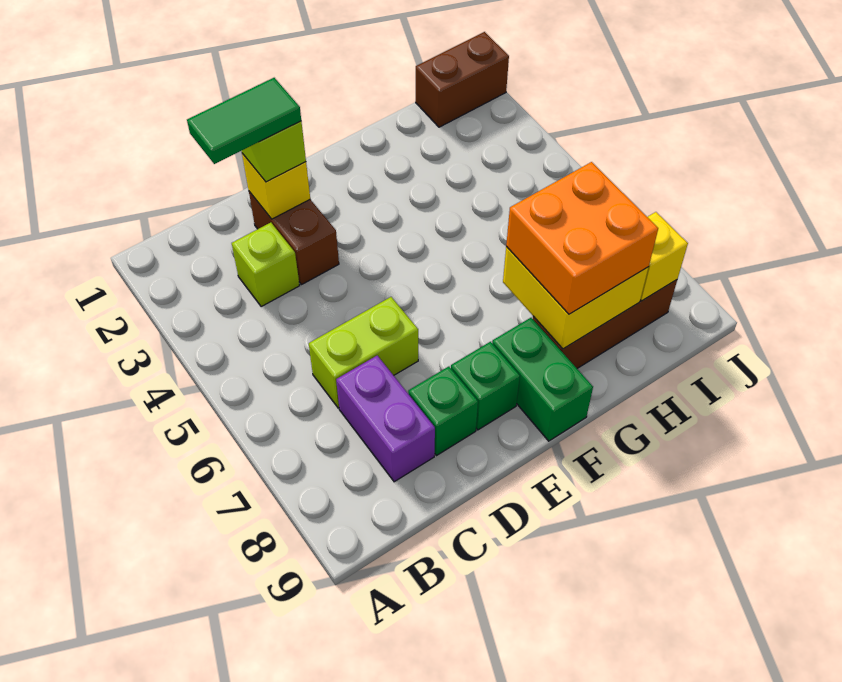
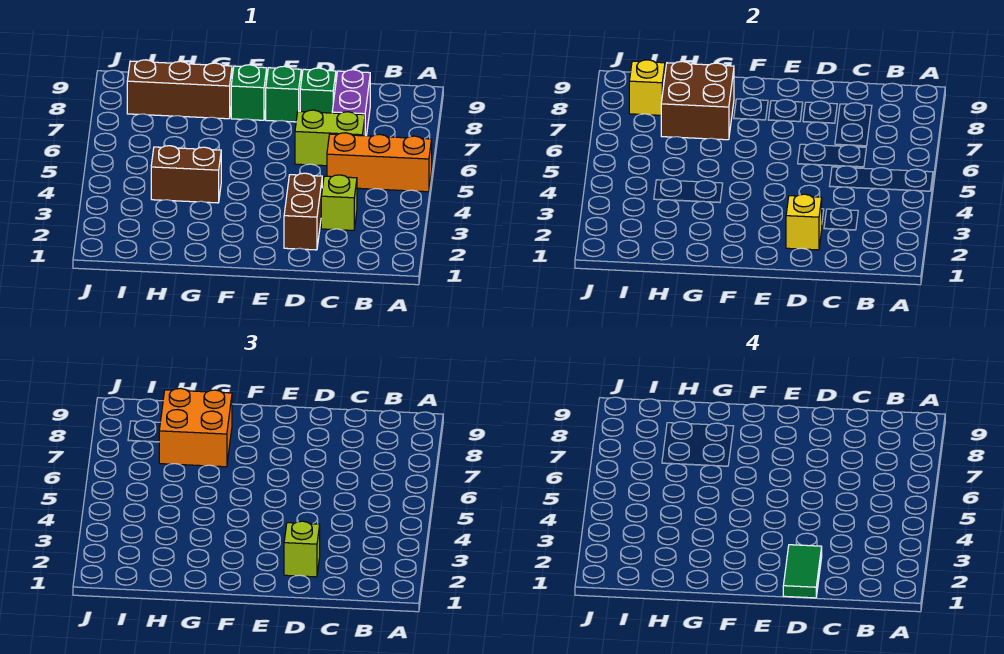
none -> orange brick A5:C5 level 1
green tile C2:D2 level 4 -> green tile D1:D2 level 4
green brick F8:F9 level 1 -> green brick F8 level 1
yellow brick G7:H8 level 2 -> brown brick G7:H8 level 2
brown brick I1:J1 level 1 -> brown brick G4:H4 level 1

